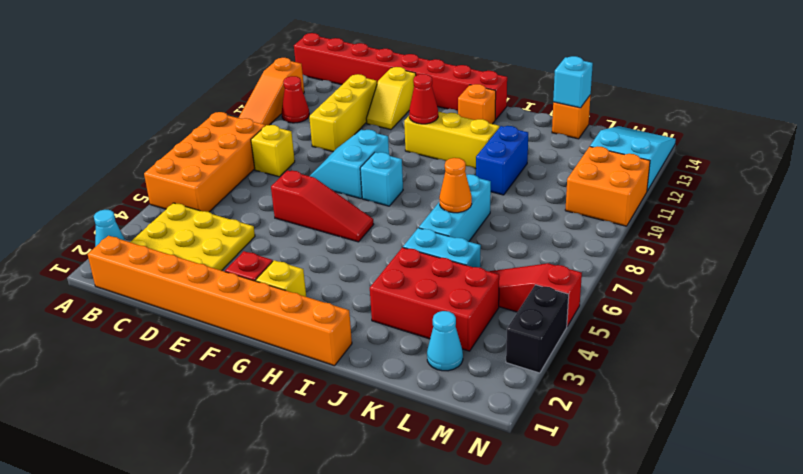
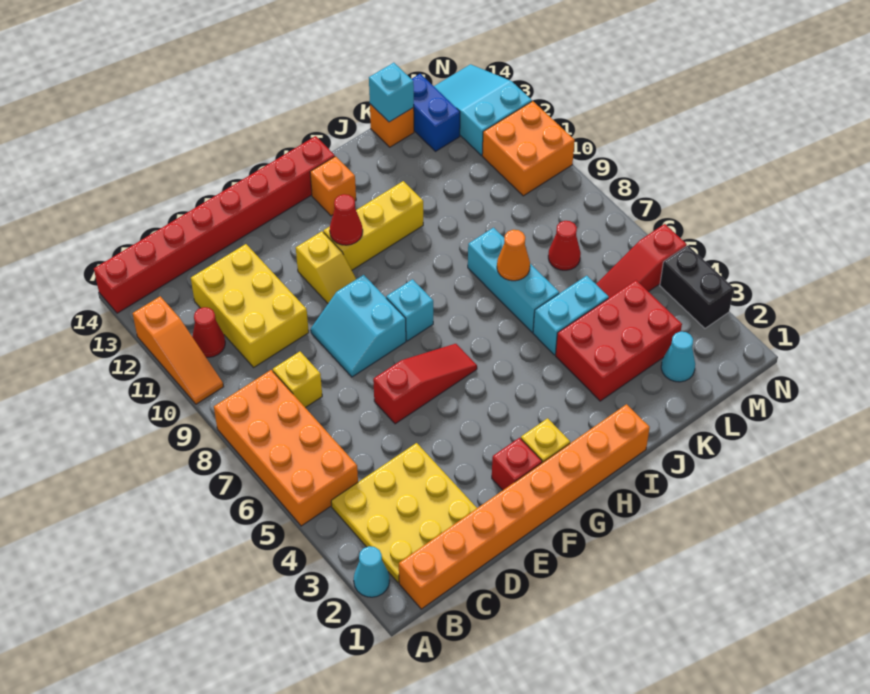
yellow brick D10:D12 level 1 -> yellow brick C10:D12 level 1
yellow slope E12:E13 level 1 top 13 -> yellow slope F10:F11 level 1 top 11
blue brick J10:J11 level 1 -> blue brick L13:L14 level 1
none -> red cone L7 level 1

